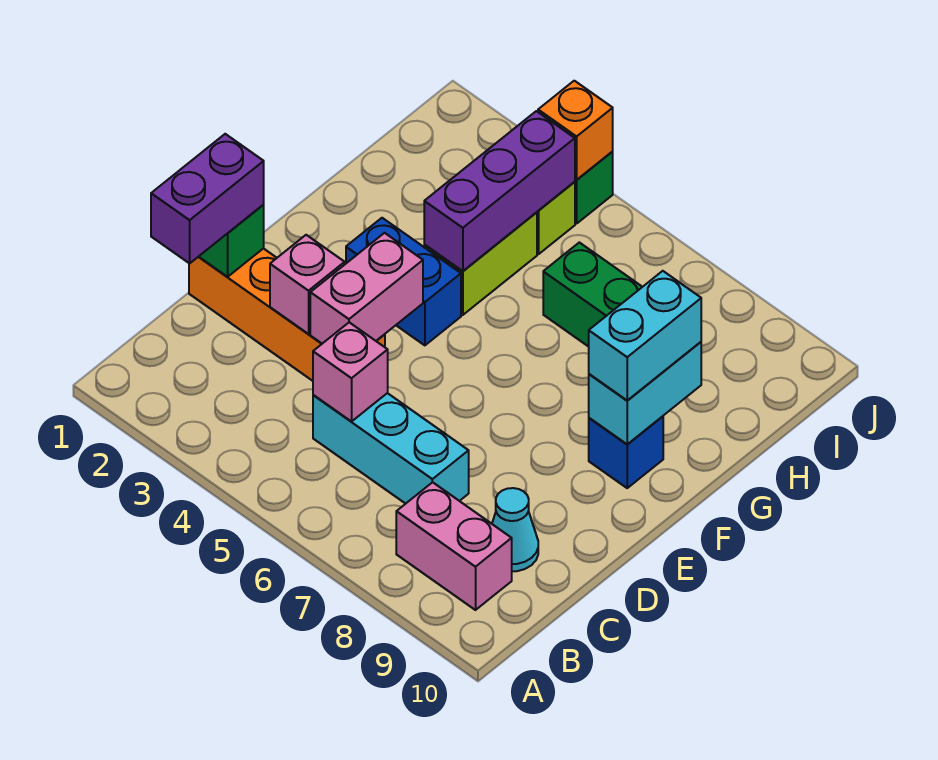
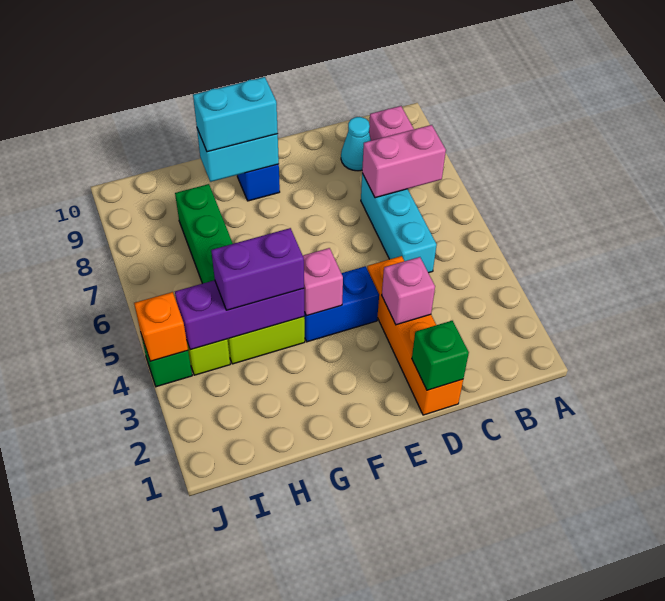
purple brick C1:D1 level 3 -> purple brick G4:H4 level 3
pink brick C5 level 2 -> pink brick F4 level 2
pink brick D4:E4 level 2 -> pink brick B7:C7 level 2
blue brick F3:F4 level 1 -> blue brick E4:F4 level 1

